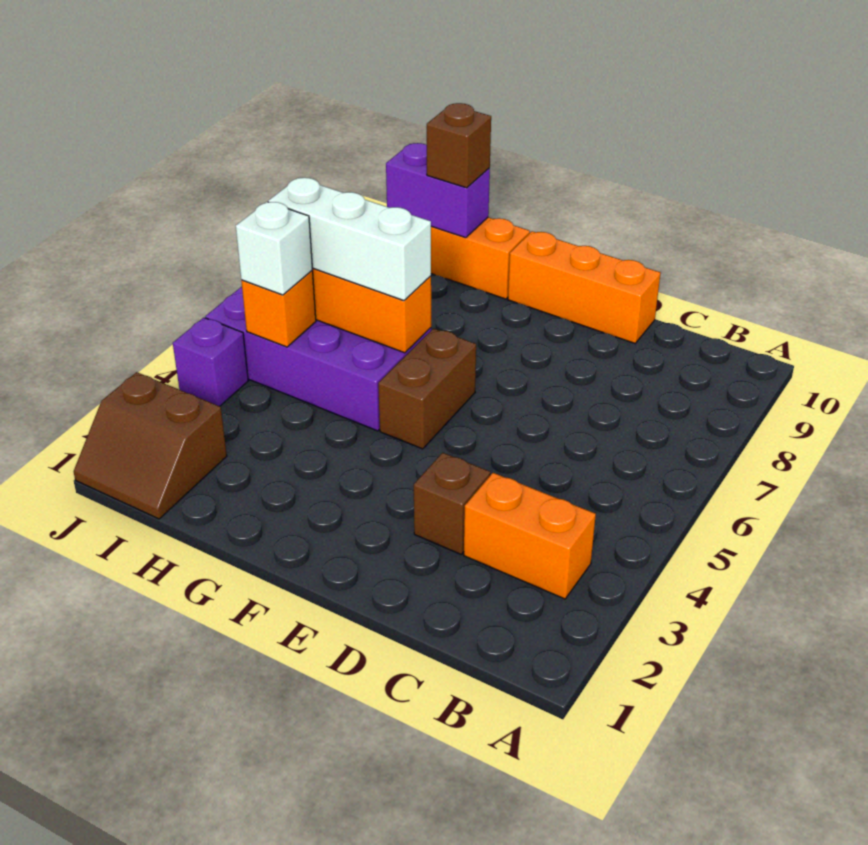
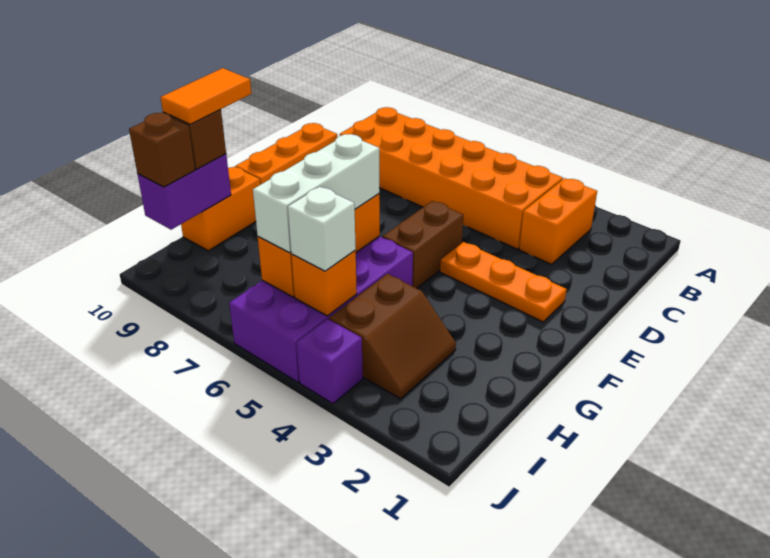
none -> orange brick B4:C9 level 1
brown brick D3 level 1 -> brown brick I10 level 3
none -> orange plate E2:E4 level 1
brown brick F5:F6 level 1 -> brown brick E5:F5 level 1
none -> orange tile G10:H10 level 4
brown slope I1:J2 level 1 top 2 -> brown slope H3:I4 level 1 top 4

